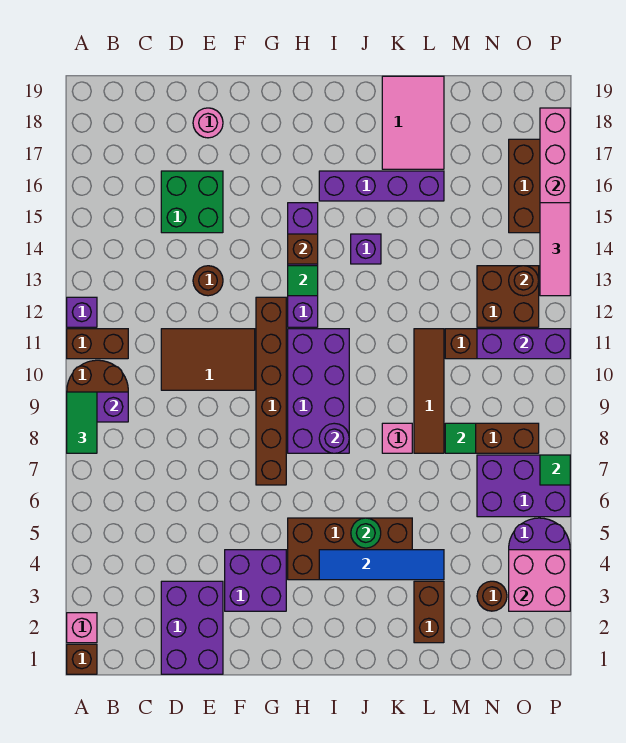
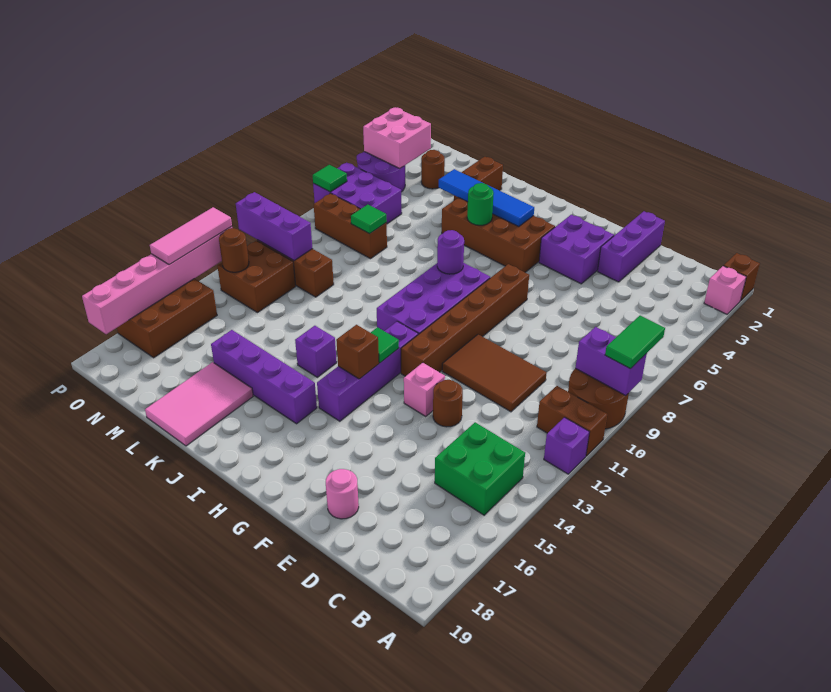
purple brick D1:E3 level 1 -> purple brick E1:E3 level 1
green brick D15:E16 level 1 -> green brick B14:C15 level 1
pink brick K8 level 1 -> pink brick F13 level 1
brown tile L8:L11 level 1 -> none

